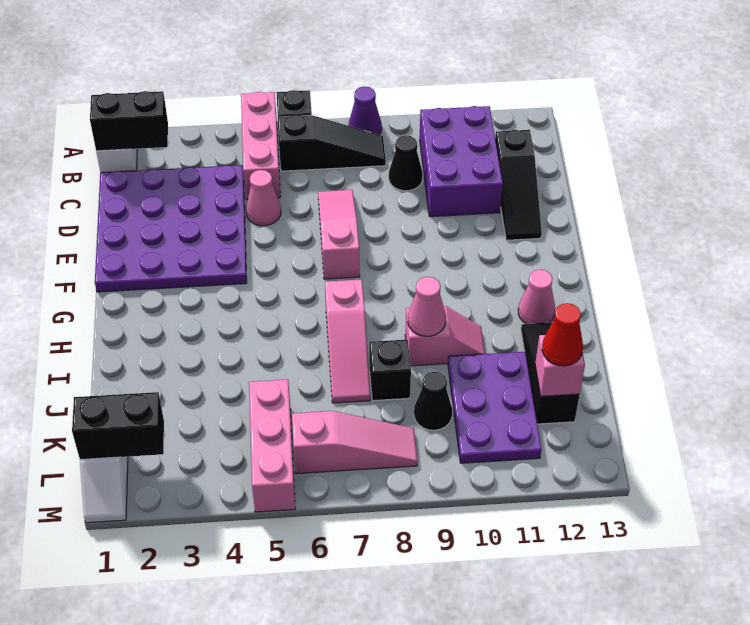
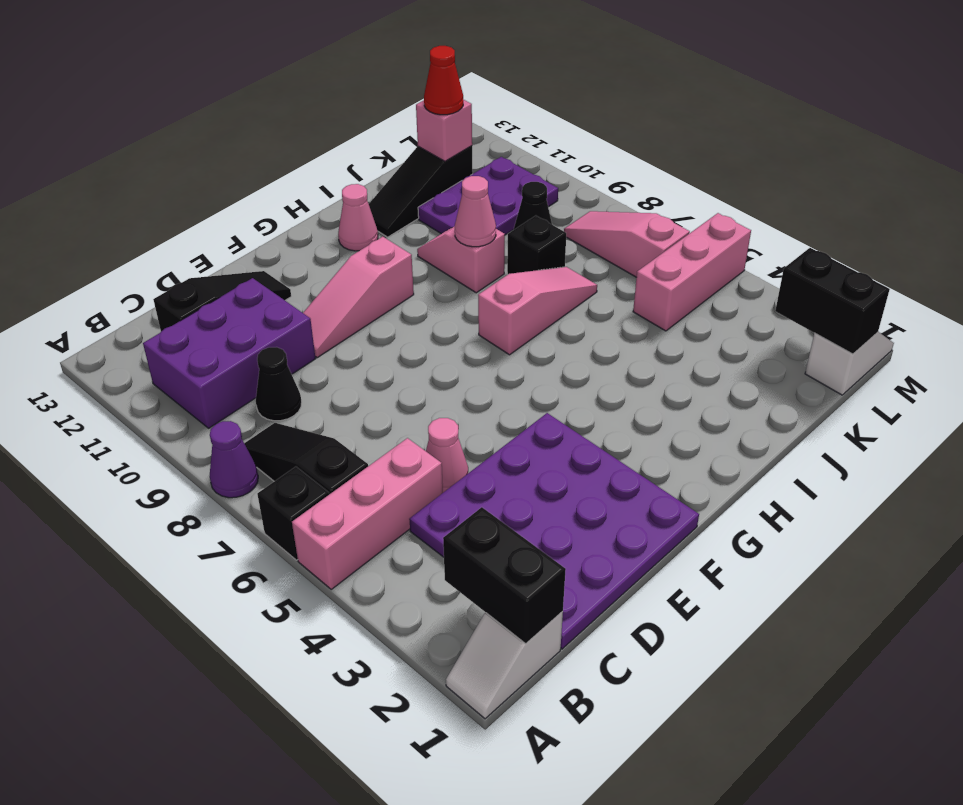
pink slope D7:F7 level 1 top F -> pink slope E10:G10 level 1 top G

